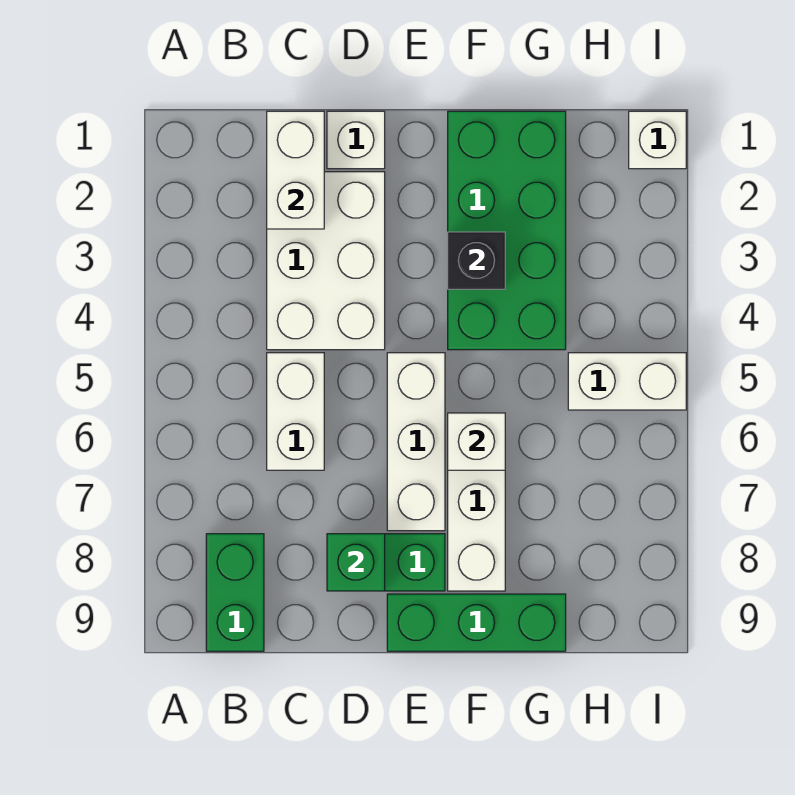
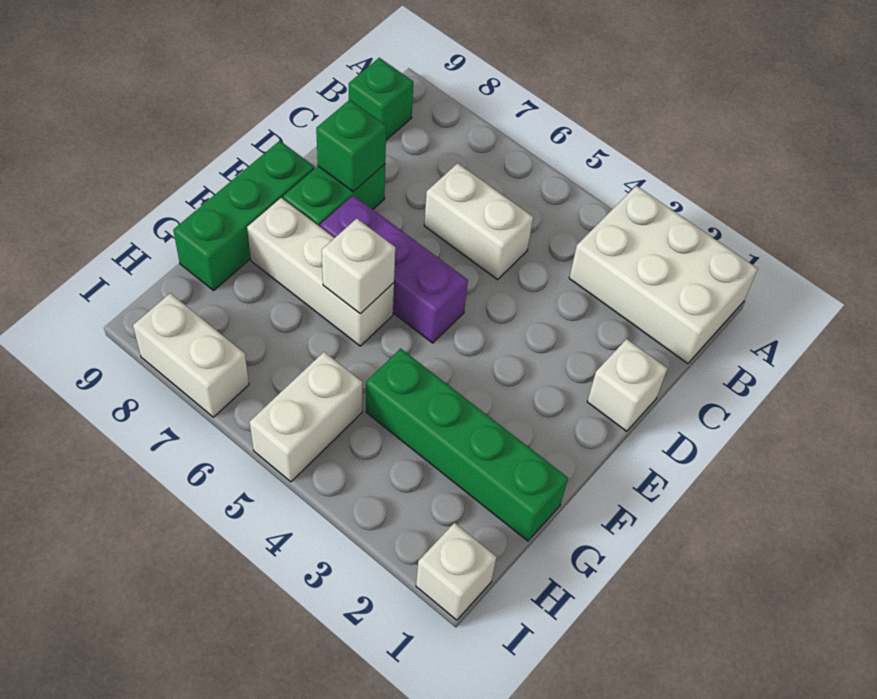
green brick B8:B9 level 1 -> green brick B9 level 1
white brick C1:C2 level 2 -> white brick I7:I8 level 1
white brick C2:D4 level 1 -> white brick A1:B3 level 1
white brick E5:E7 level 1 -> purple brick E5:E7 level 1
green brick F1:G4 level 1 -> green brick G1:G4 level 1
black brick F3 level 2 -> none

